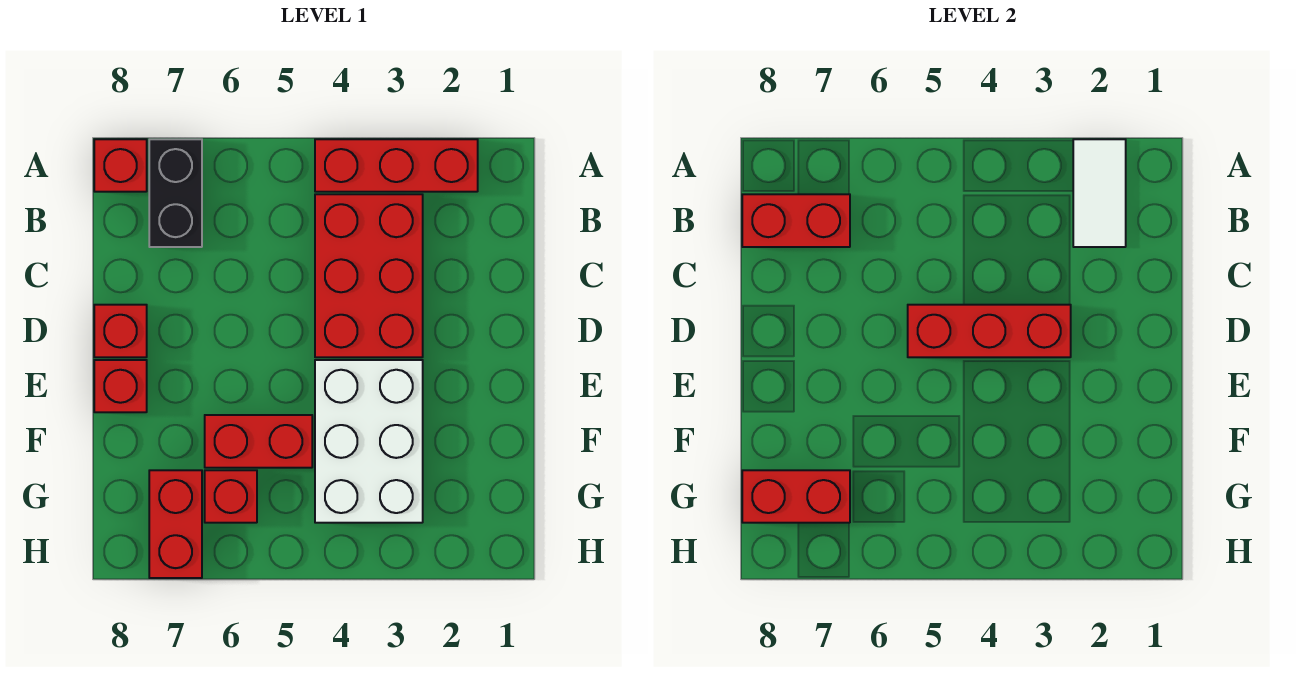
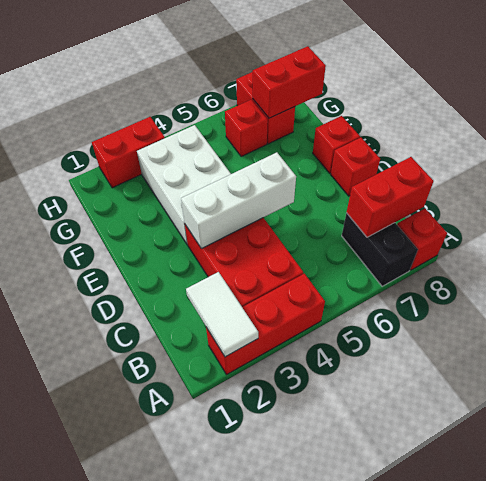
red brick D3:D5 level 2 -> white brick D3:D5 level 2
red brick F5:F6 level 1 -> red brick H2:H3 level 1

